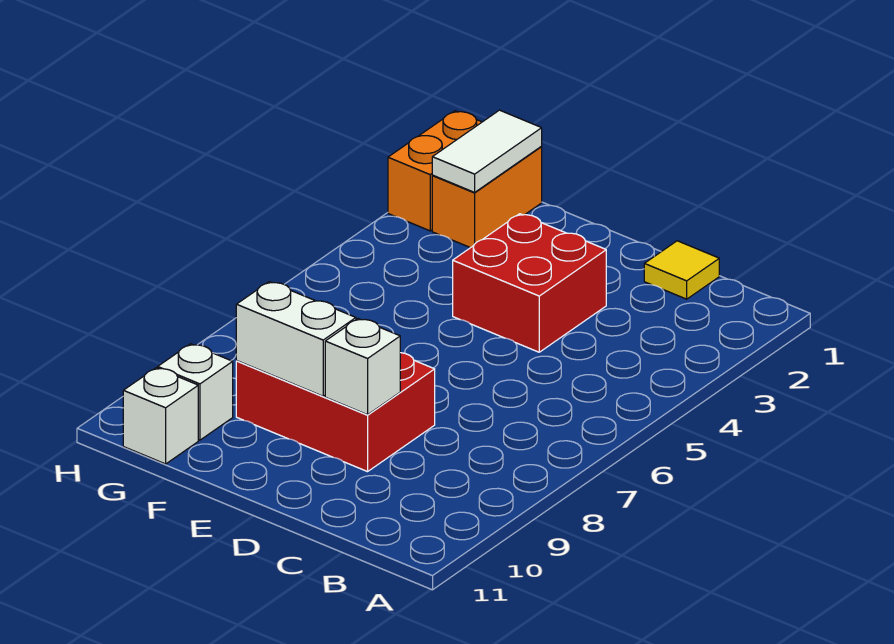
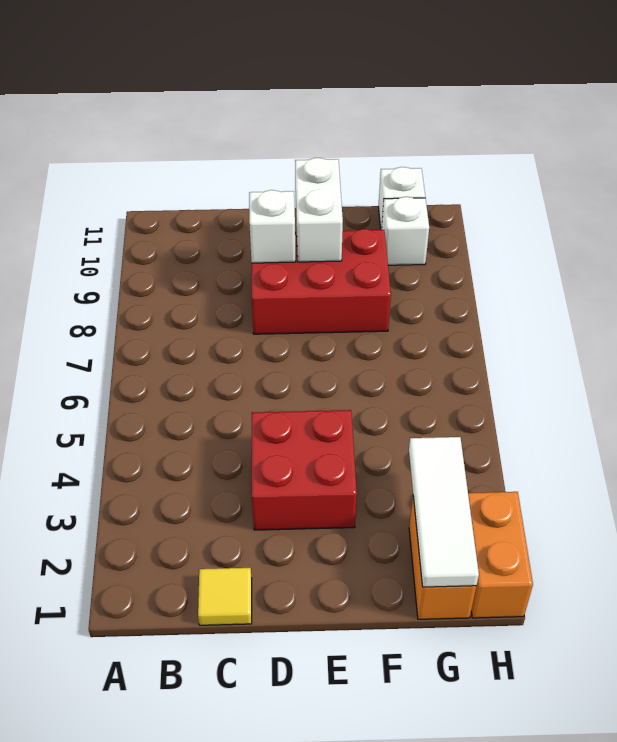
white brick E9:F9 level 2 -> white brick E9:E10 level 2
white tile G1:G2 level 2 -> white tile G1:G3 level 2

